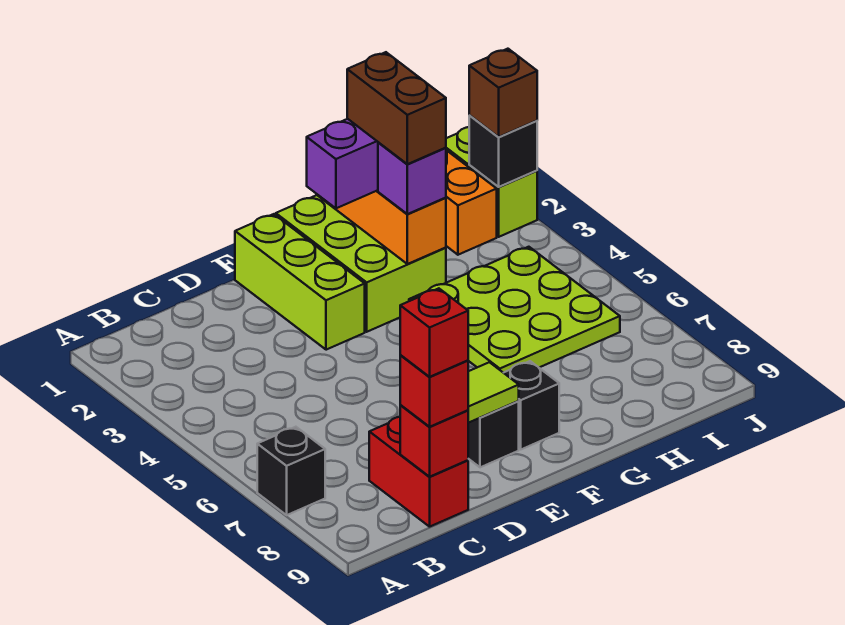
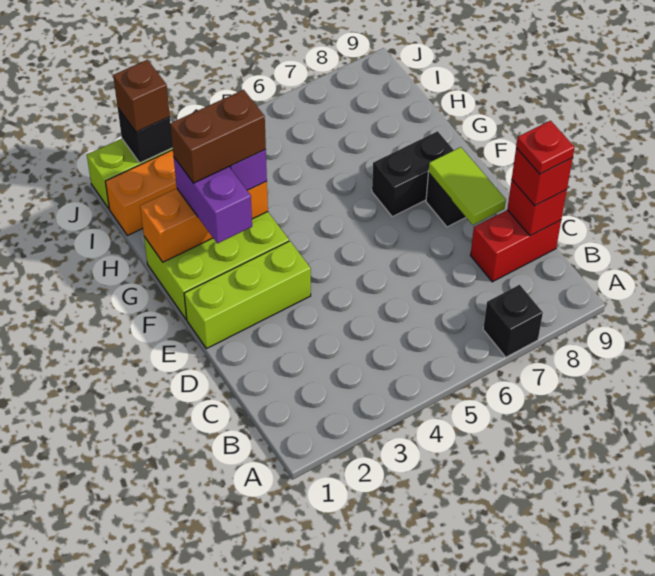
red brick C9 level 4 -> red plate C9 level 4
black brick F8 level 1 -> black brick F7:F8 level 1
lime plate G4:I6 level 1 -> none

